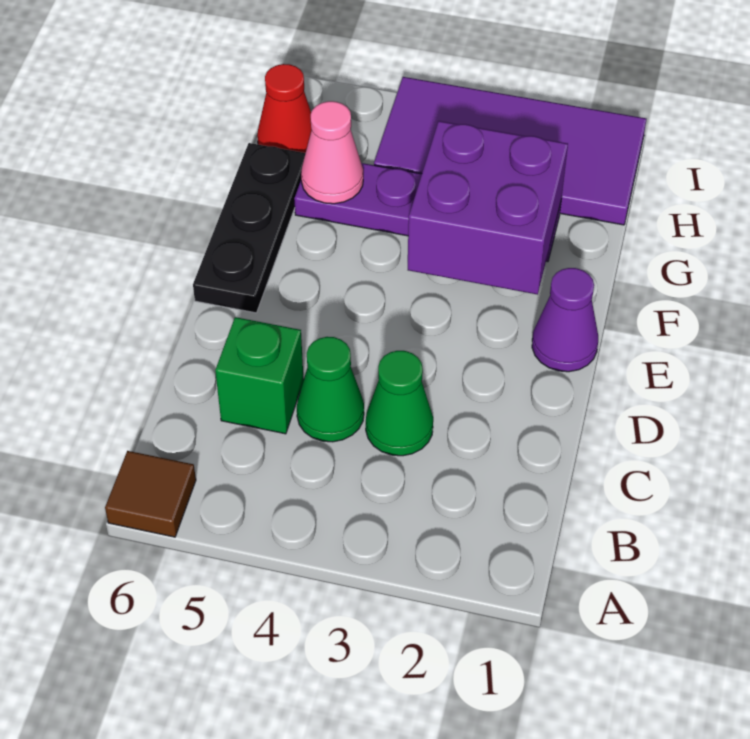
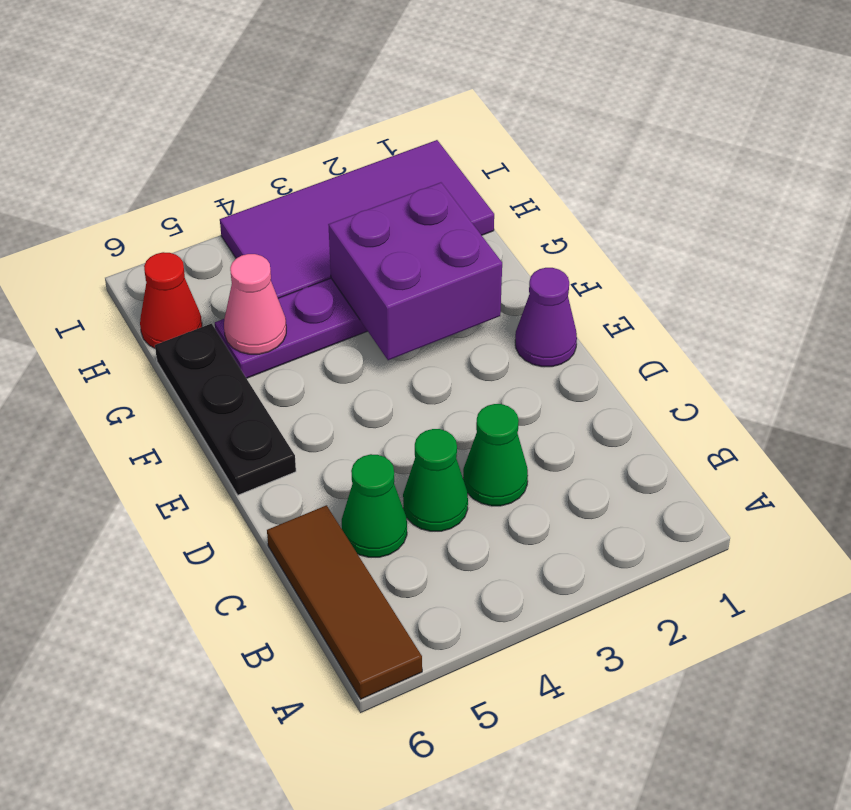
brown tile A6 level 1 -> brown tile A6:C6 level 1
green brick C5 level 1 -> green cone C5 level 1

